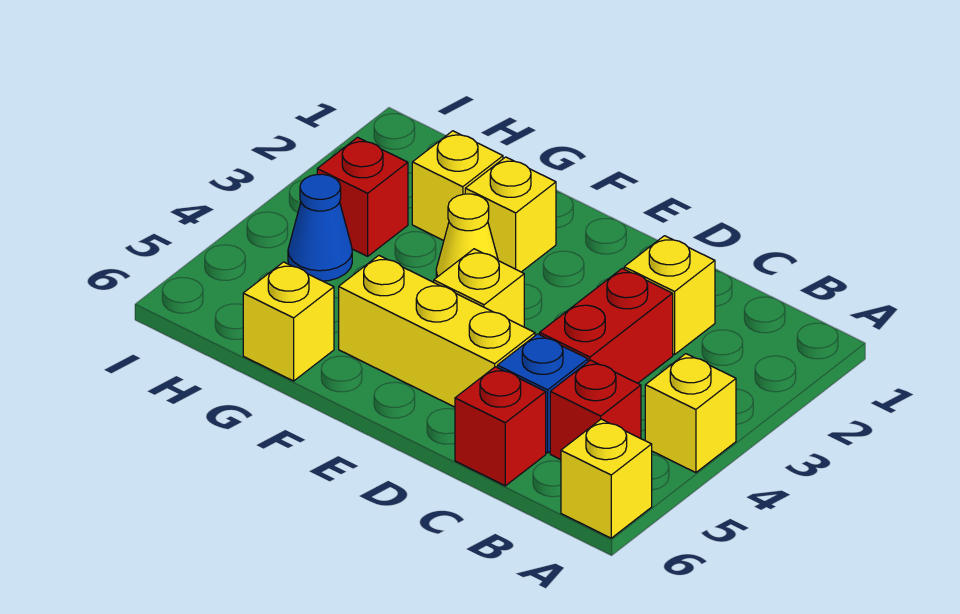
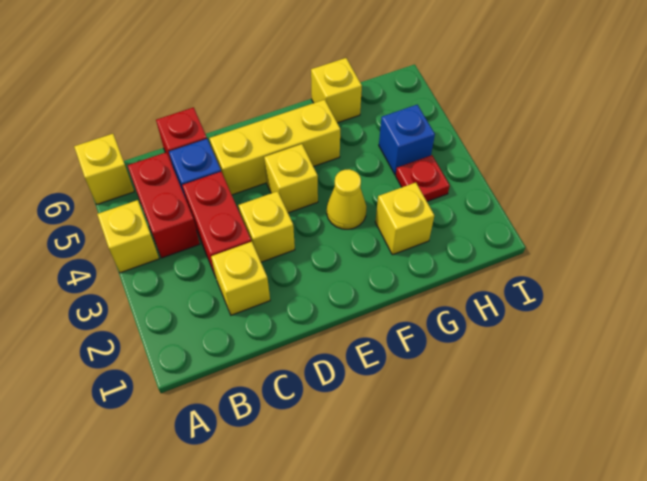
red brick B5 level 1 -> red brick B4:B5 level 1
yellow brick F2 level 1 -> yellow brick D3 level 1
red brick H3 level 1 -> red plate H3 level 1
blue cone H4 level 1 -> blue brick H4 level 1

